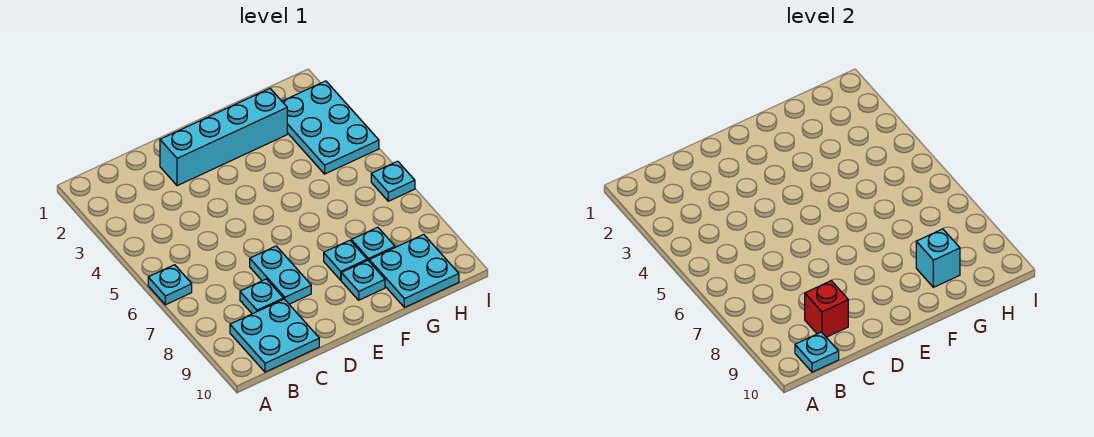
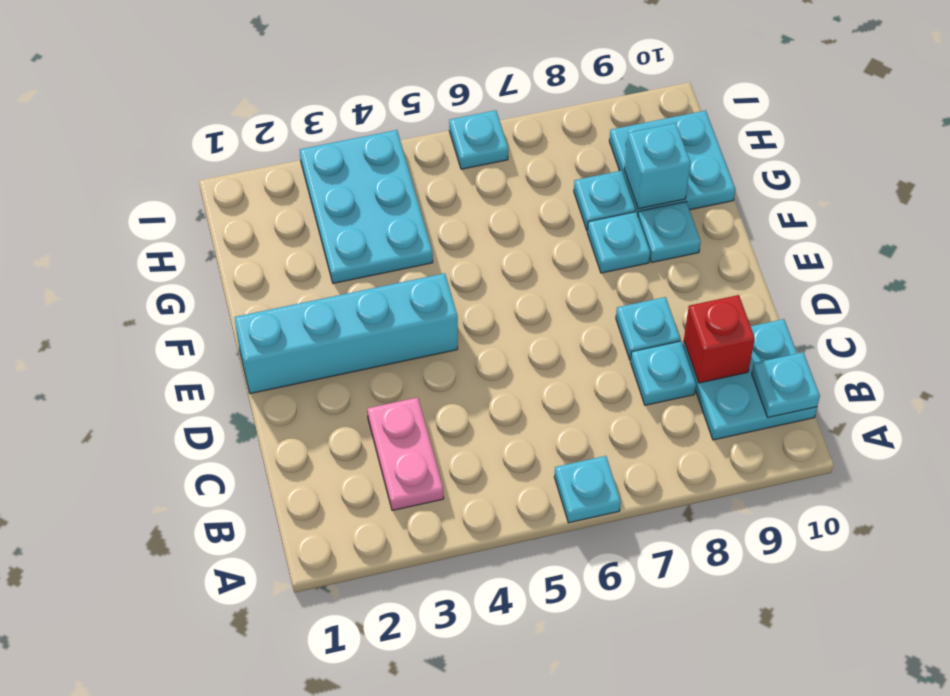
none -> pink plate B3:C3 level 1
cyan brick D2:G2 level 1 -> cyan brick E1:E4 level 1
cyan plate D7:D8 level 1 -> cyan plate D8 level 1
cyan plate H2:I4 level 1 -> cyan plate G3:I4 level 1

